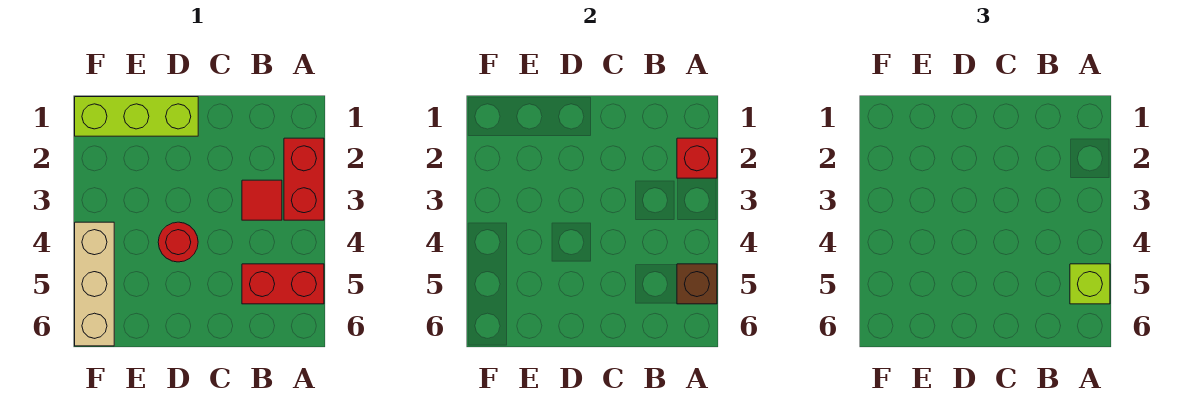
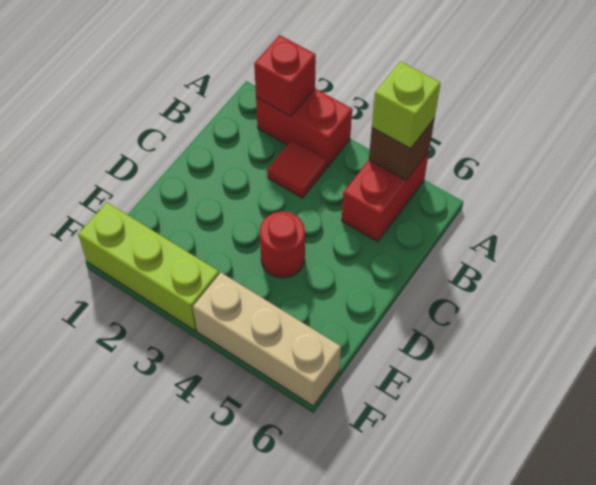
lime brick D1:F1 level 1 -> lime brick F1:F3 level 1

